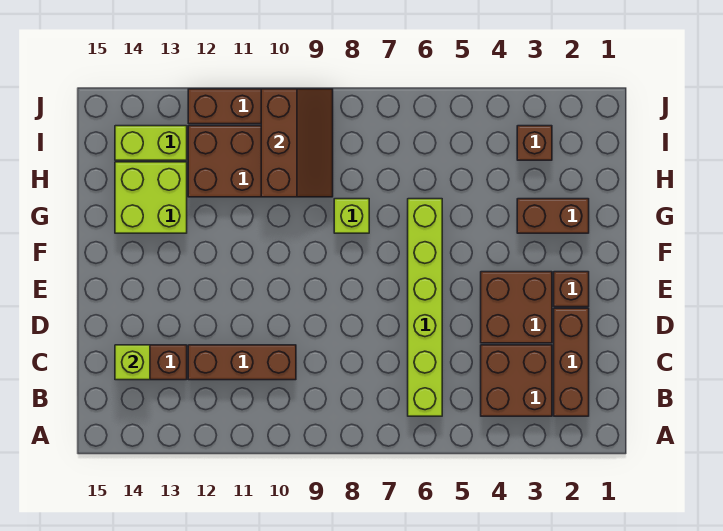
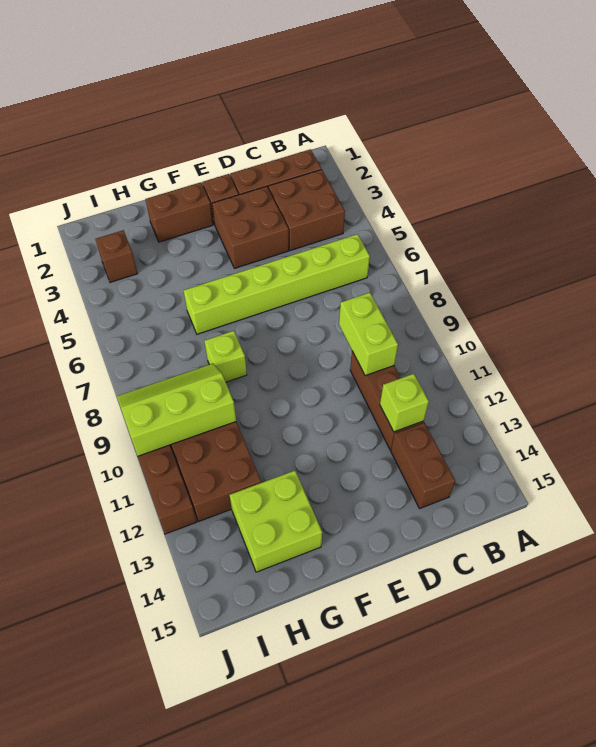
lime brick C14 level 2 -> lime brick C12 level 2
brown brick G2:G3 level 1 -> brown brick F2:G2 level 1
brown slope H9:J10 level 2 top 10 -> lime slope H9:J10 level 2 top 10
lime brick I13:I14 level 1 -> lime brick C9:C10 level 2

